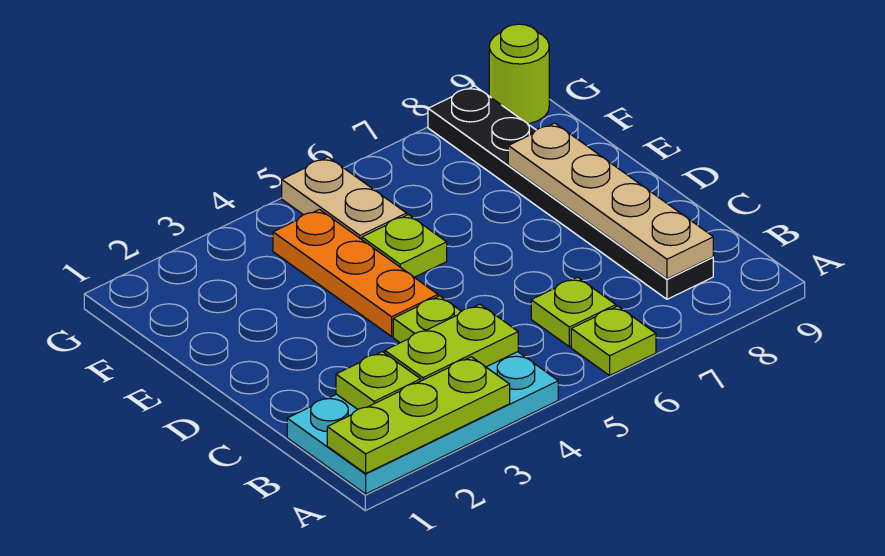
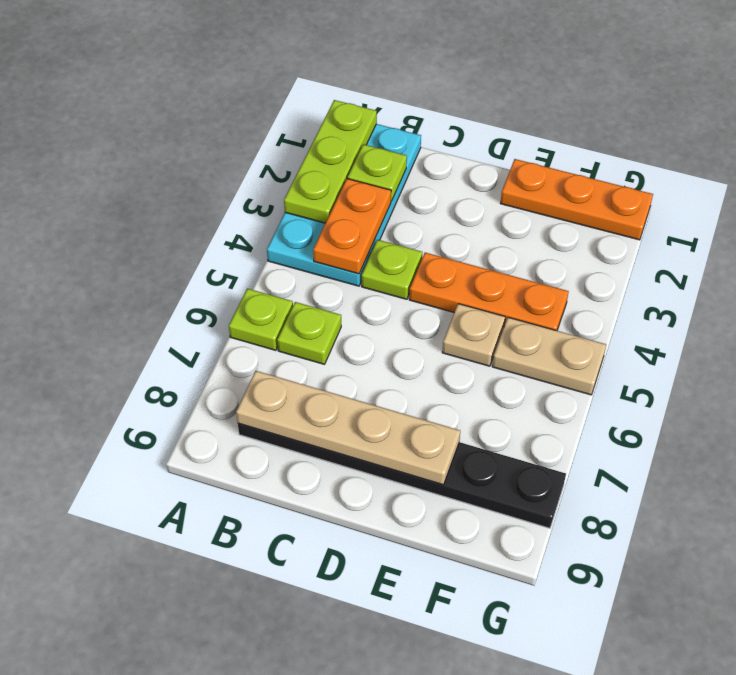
lime plate B3:B4 level 2 -> orange plate B3:B4 level 2
none -> orange plate E1:G1 level 1
lime plate E5 level 1 -> tan plate E5 level 1
lime round brick G9 level 1 -> none

